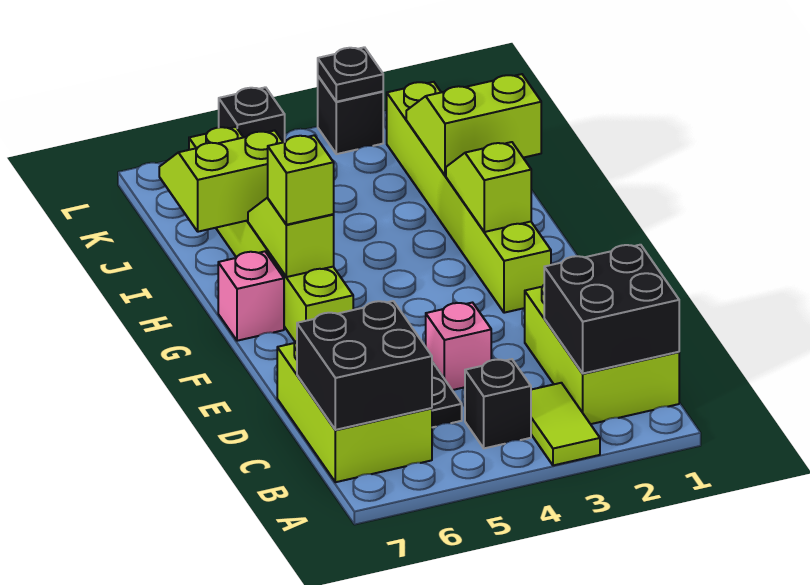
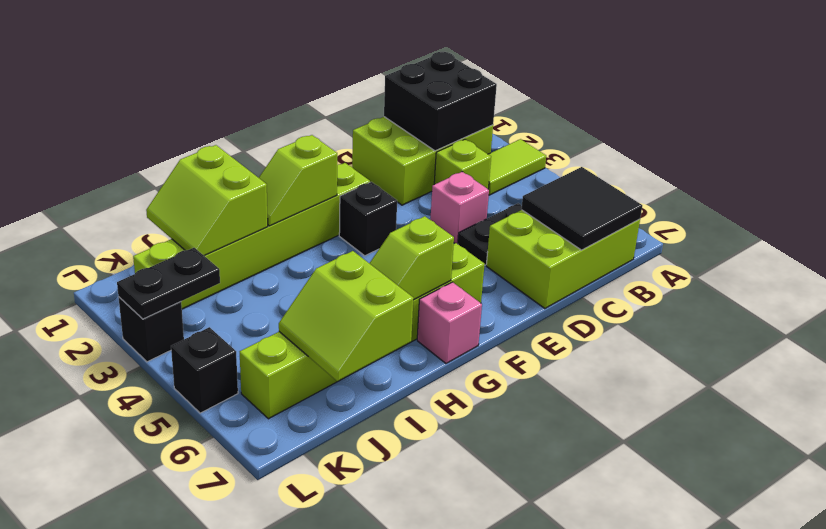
black brick B4 level 1 -> black brick F3 level 1
black brick B6:C7 level 2 -> black tile B6:C7 level 2
lime brick G6 level 3 -> lime brick C3 level 1
black plate L3 level 2 -> black plate K3:L3 level 2

